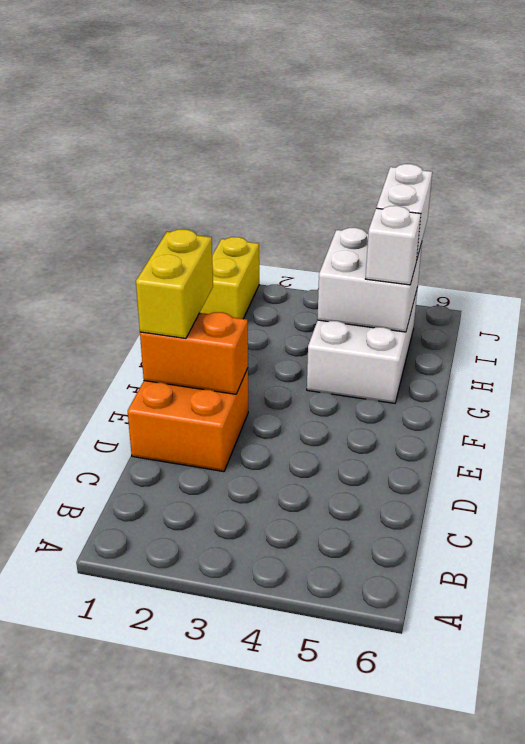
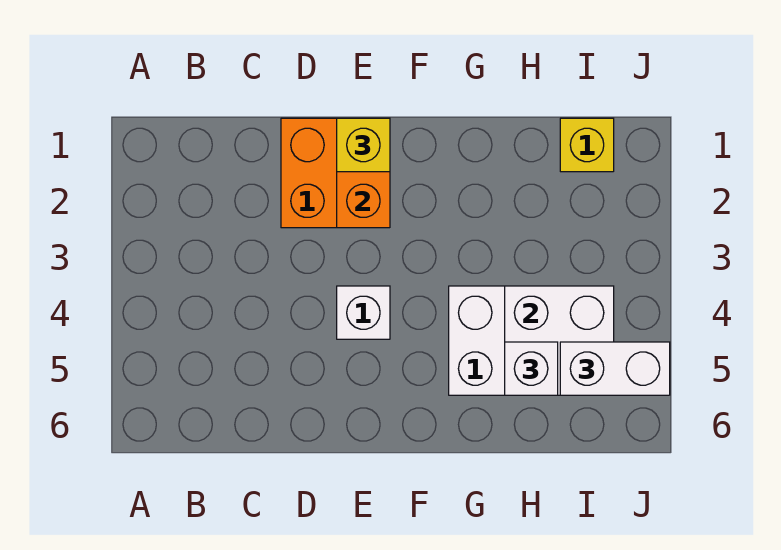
yellow brick E1:F1 level 3 -> yellow brick E1 level 3
none -> white brick E4 level 1
yellow brick I1:J1 level 1 -> yellow brick I1 level 1

